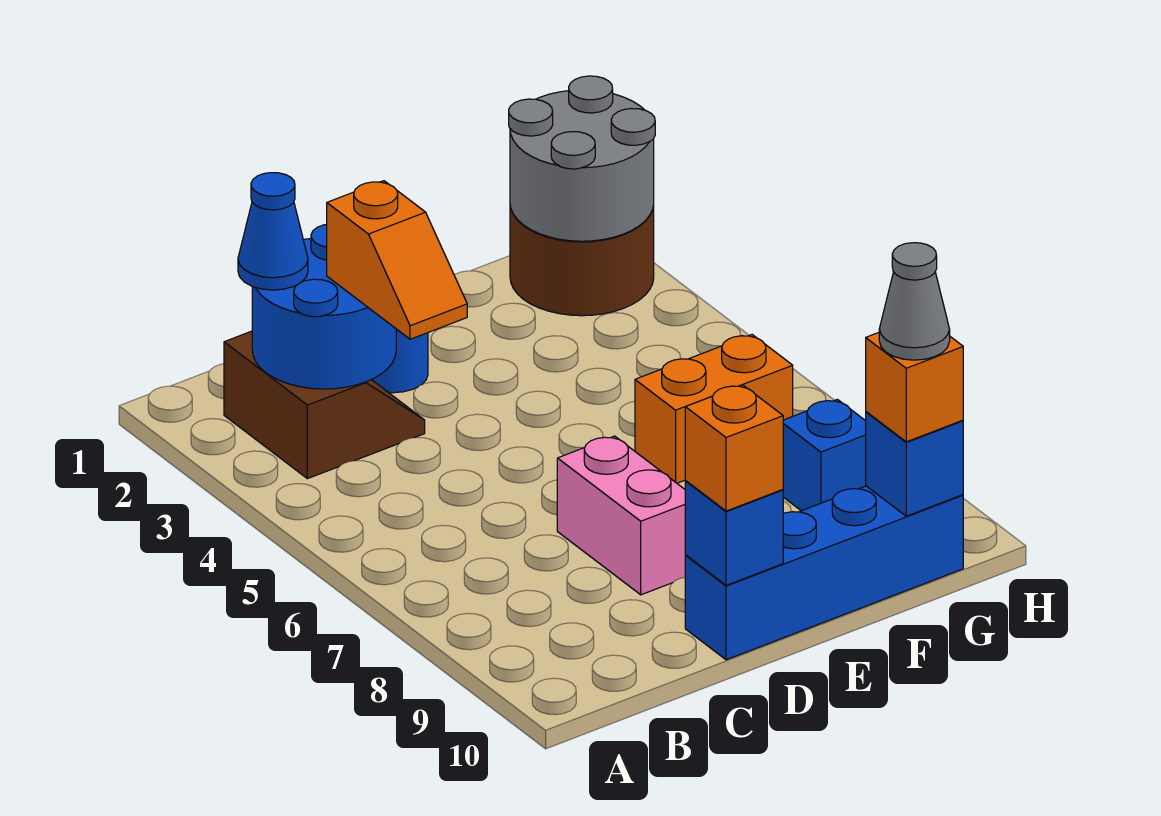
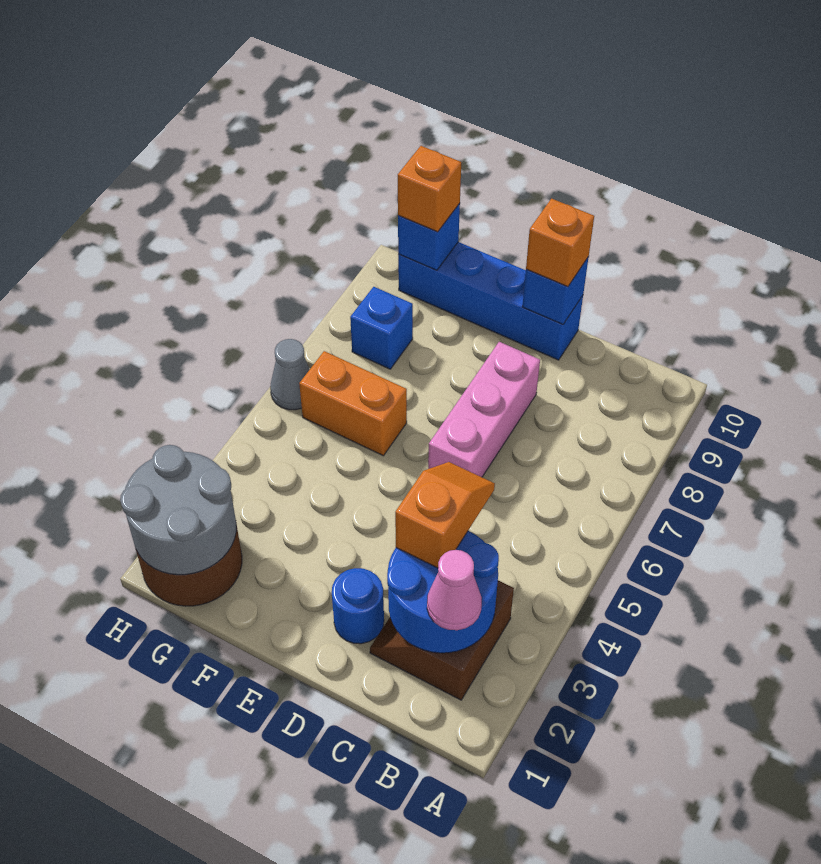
blue cone B2 level 3 -> pink cone B2 level 3
pink brick D7:D8 level 1 -> pink brick D6:D8 level 1
grey cone G10 level 4 -> grey cone H6 level 1

